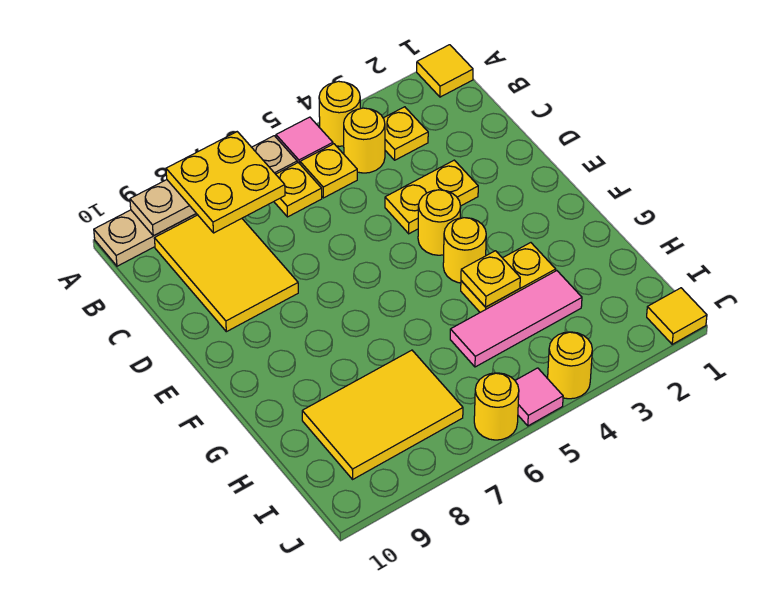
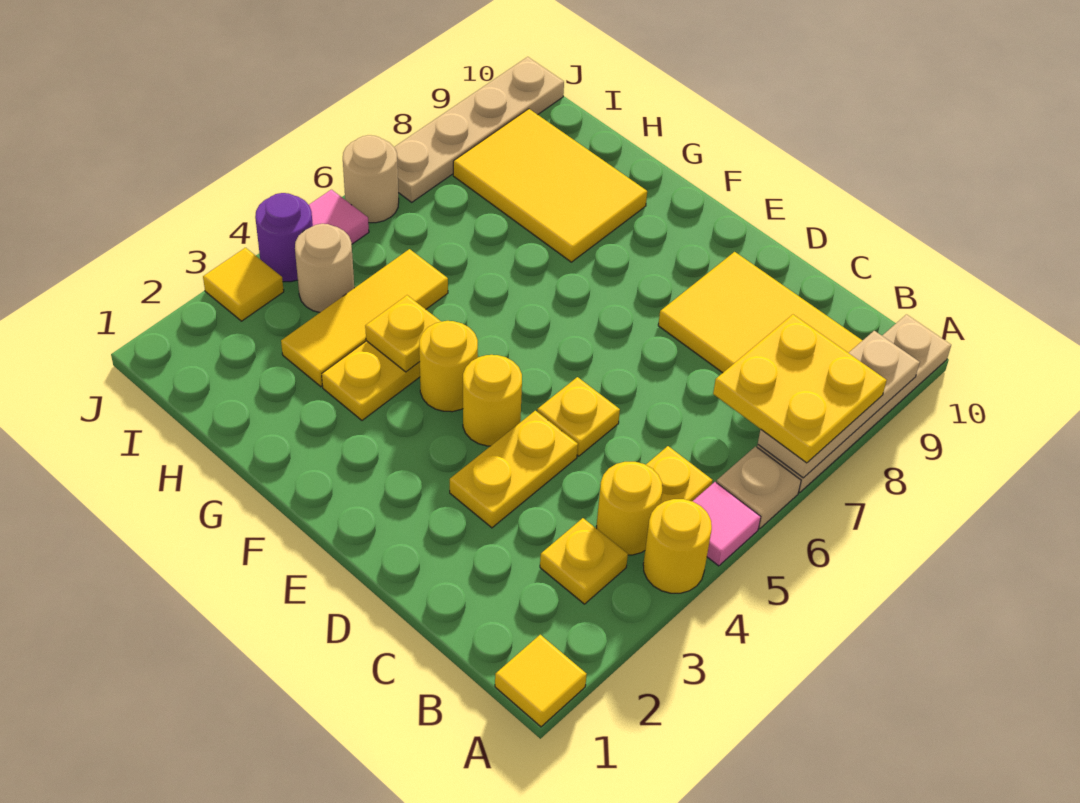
yellow plate B6 level 1 -> yellow plate D5 level 1
pink tile H3:H5 level 1 -> yellow tile H3:H5 level 1
yellow tile H7:I9 level 1 -> yellow tile G8:I9 level 1
none -> tan round brick I4 level 1
yellow tile J1 level 1 -> yellow tile J3 level 1
yellow round brick J4 level 1 -> purple round brick J4 level 1
yellow round brick J6 level 1 -> tan round brick J6 level 1
none -> tan plate J7:J10 level 1

